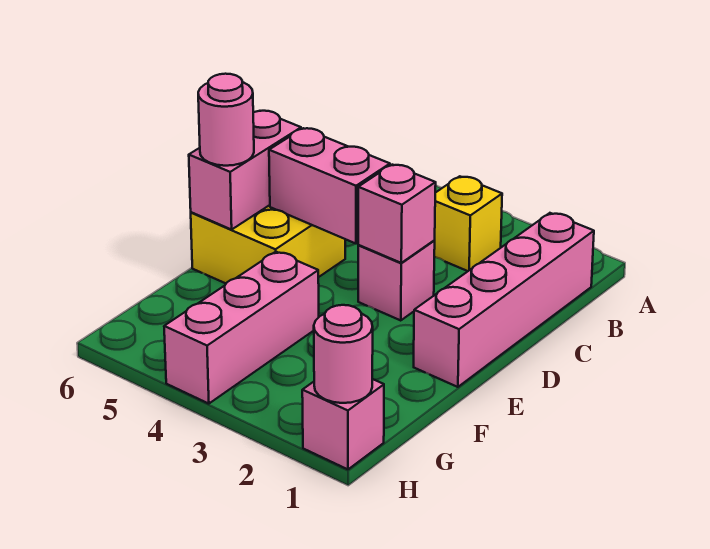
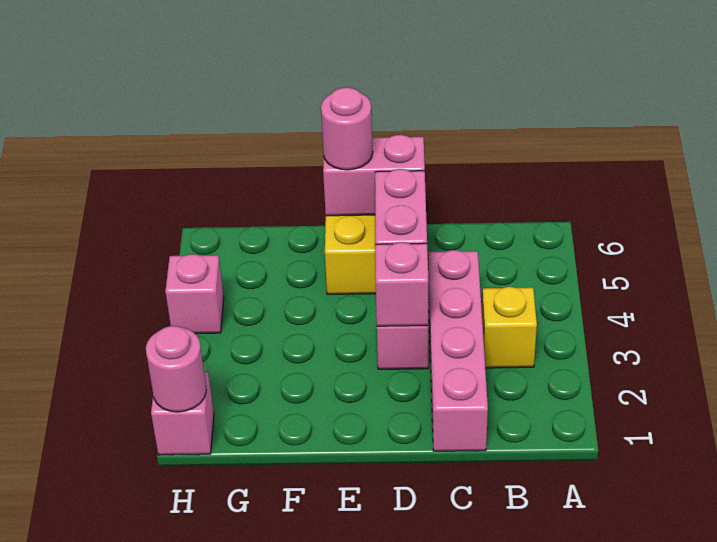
pink brick B1:E1 level 1 -> pink brick C1:C4 level 1
pink brick F4:H4 level 1 -> pink brick H4 level 1

